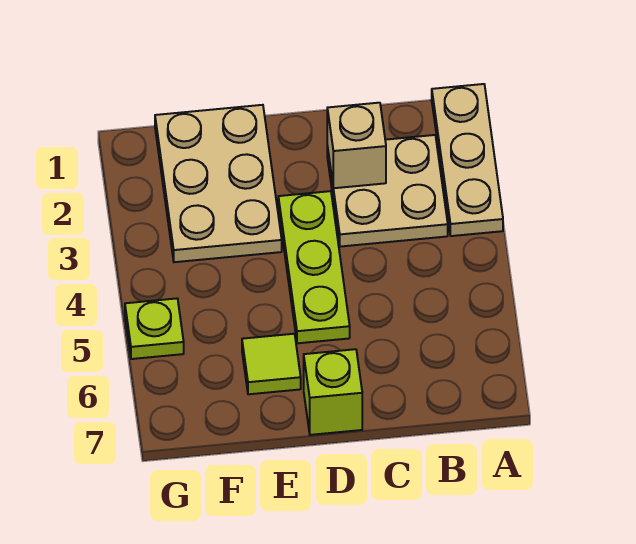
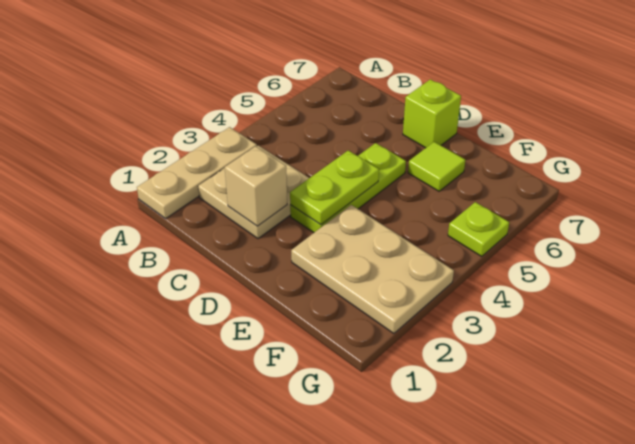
none -> lime plate D3:D4 level 2
tan plate E1:F3 level 1 -> tan plate E2:G3 level 1

